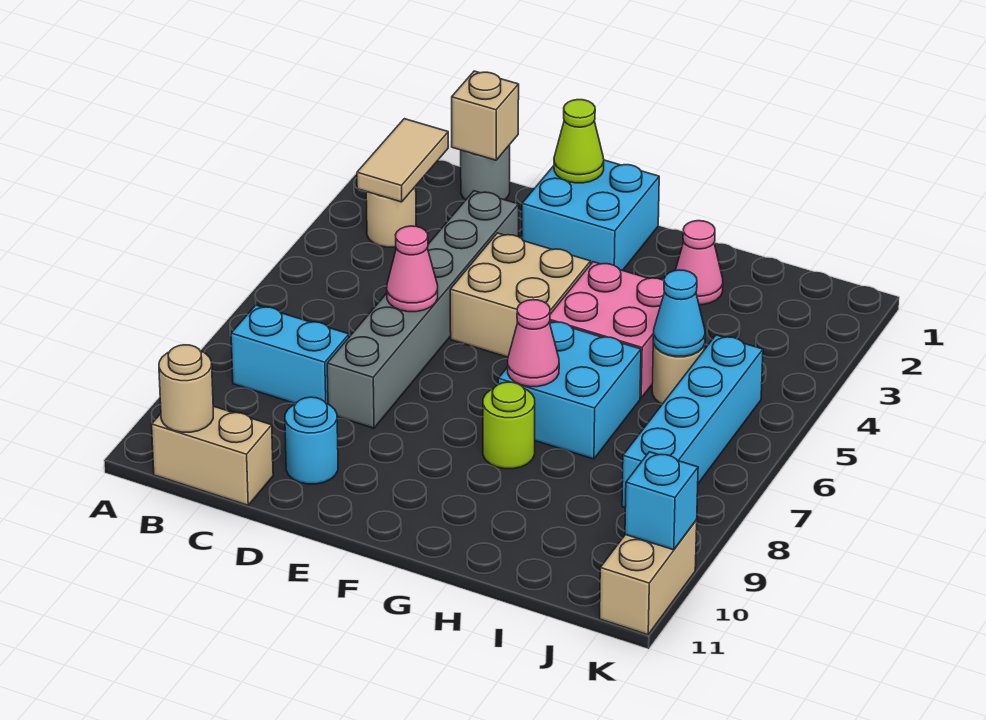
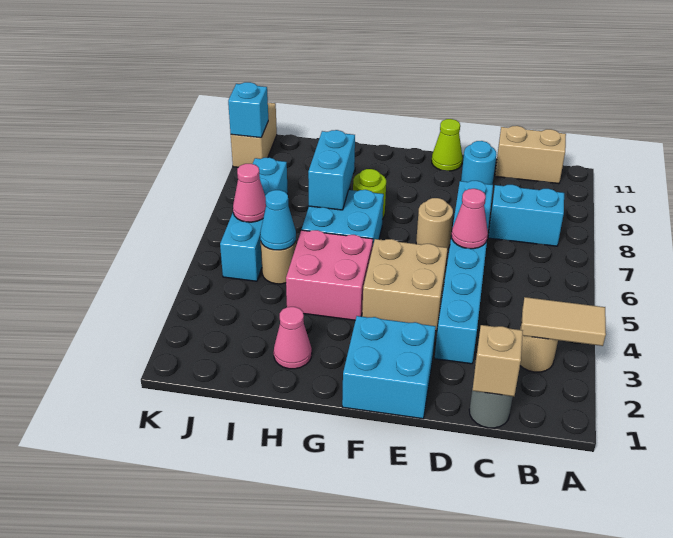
tan tile B2:B3 level 2 -> tan tile A3:B3 level 2
tan round brick B11 level 2 -> tan round brick E7 level 1
grey brick D3:D8 level 1 -> cyan brick D3:D8 level 1
lime cone E1 level 2 -> lime cone E11 level 1
pink cone G7 level 2 -> pink cone J6 level 2
none -> cyan brick H7:H8 level 2

